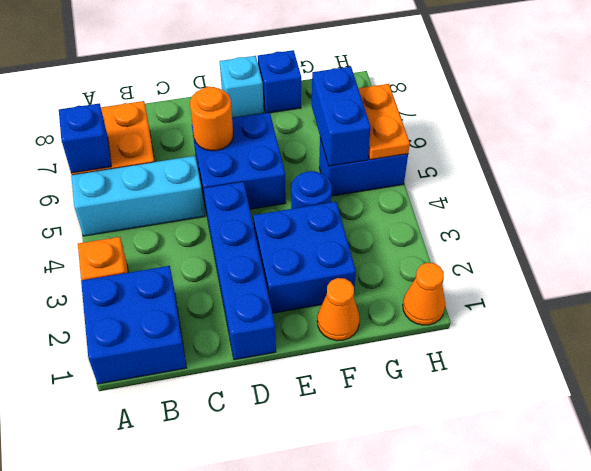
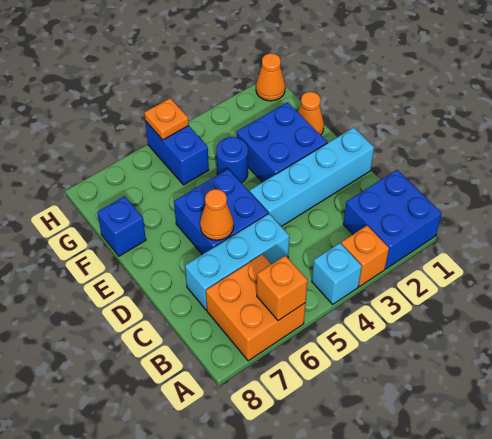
cyan brick A5:C5 level 1 -> cyan brick C5:C7 level 1
blue brick A6 level 2 -> orange brick A6 level 2
blue brick D1:D4 level 1 -> cyan brick D1:D4 level 1
orange round brick D6 level 2 -> orange cone D6 level 2
cyan brick E8 level 1 -> cyan brick A4 level 1
blue brick G5:G6 level 2 -> none
orange plate H5:H6 level 2 -> orange plate H5 level 2

